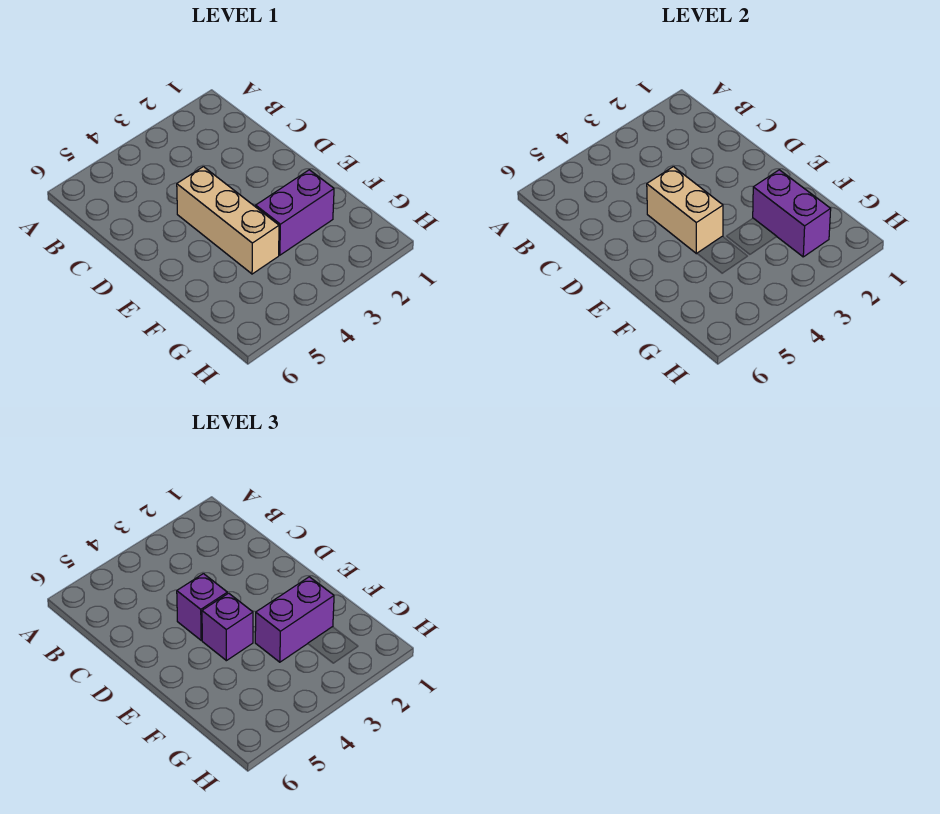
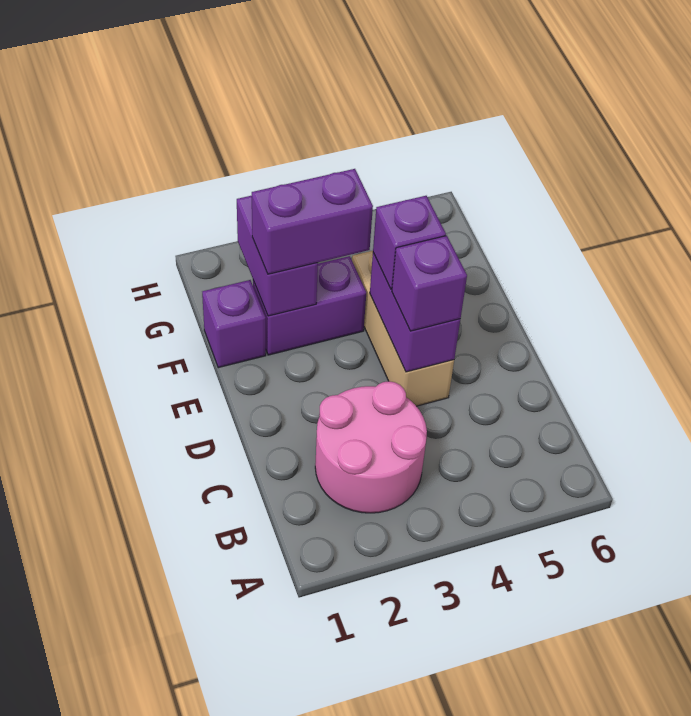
none -> pink round brick B2:C3 level 1
tan brick D4:E4 level 2 -> purple brick D4:E4 level 2
none -> purple brick F1 level 1

